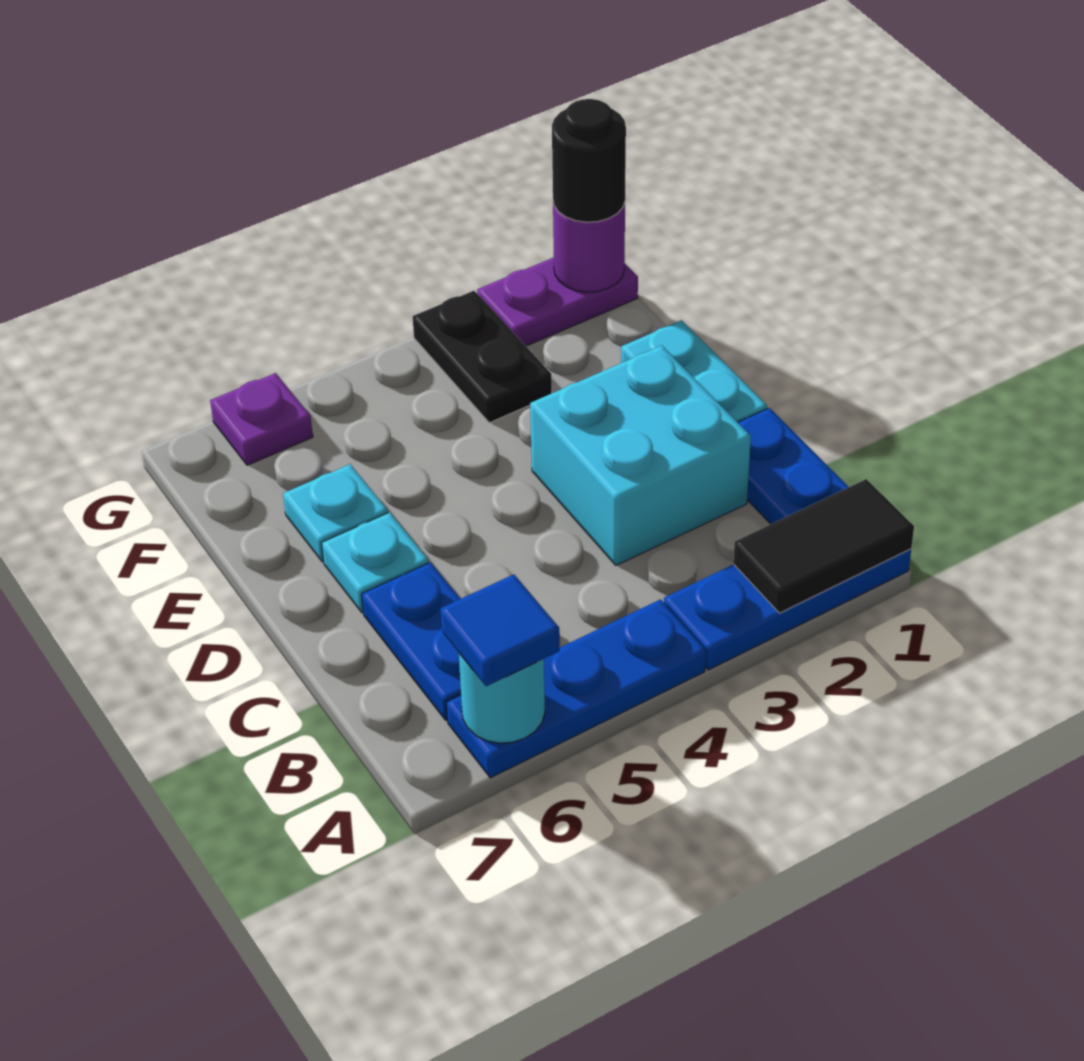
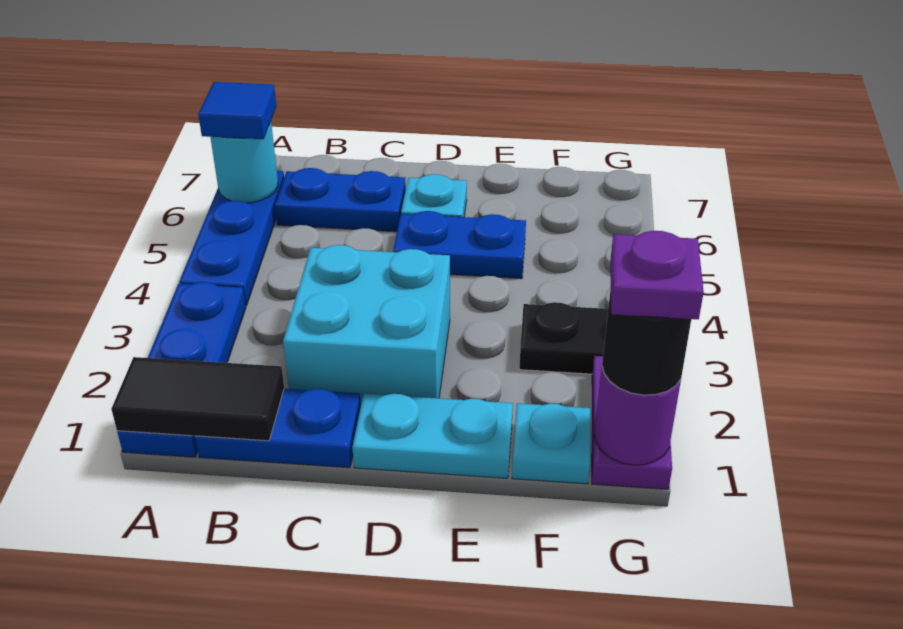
black tile A1:A2 level 2 -> black tile A1:B1 level 2
none -> blue plate D5:E5 level 1
cyan plate E6 level 1 -> cyan plate F1 level 1
purple plate G6 level 1 -> purple plate G1 level 4

